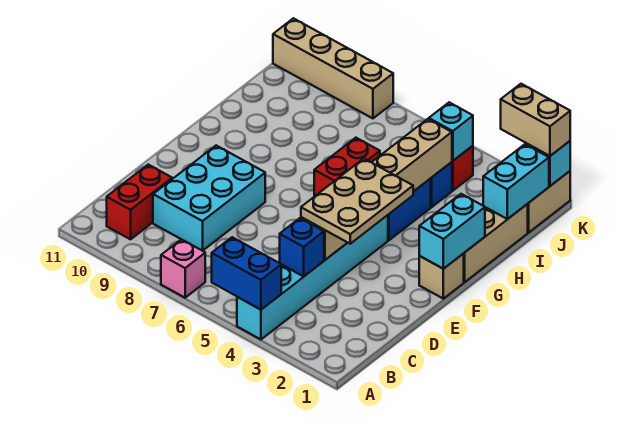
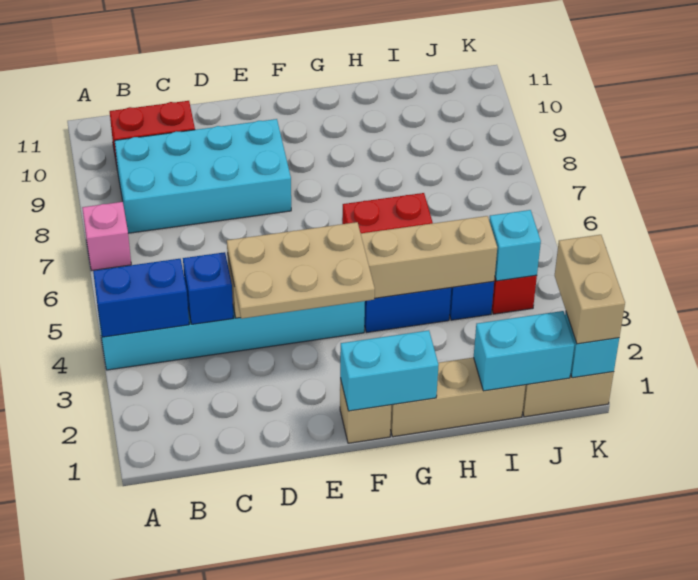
blue brick A4:A5 level 2 -> blue brick A4:B4 level 2
cyan brick C8:E9 level 1 -> cyan brick B8:E9 level 1
tan brick K8:K11 level 1 -> none

